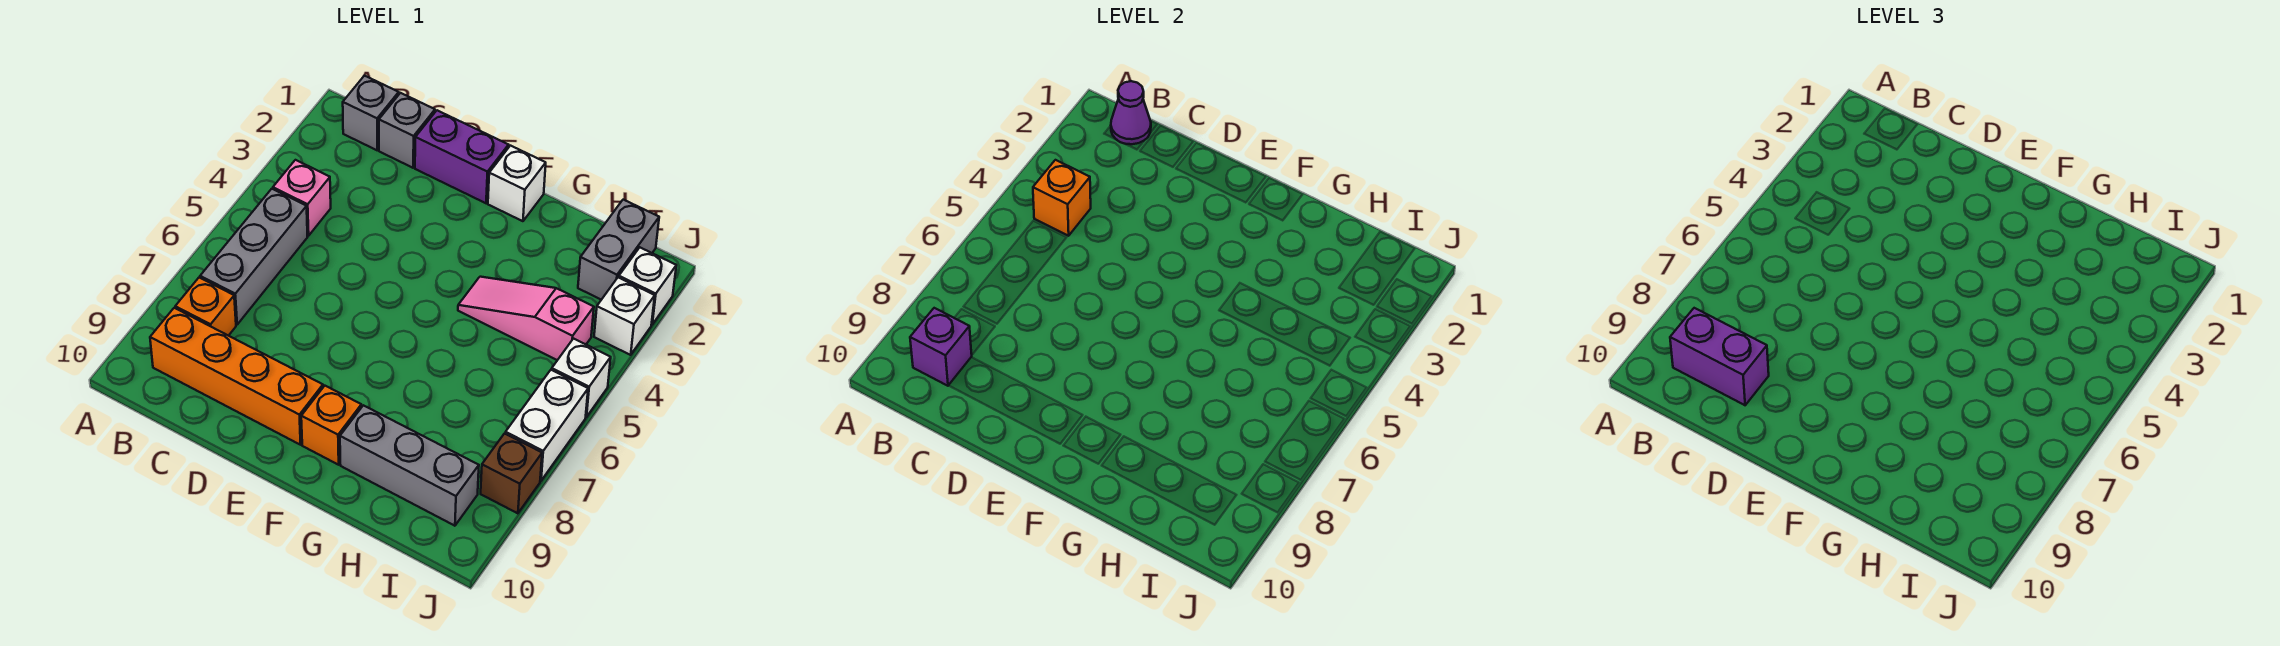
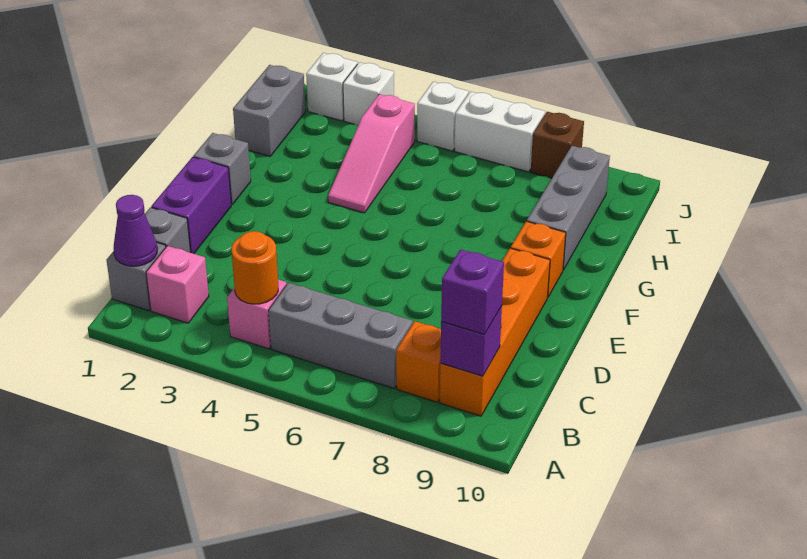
none -> pink brick B2 level 1
orange brick B4 level 2 -> orange round brick B4 level 2
purple brick B9:C9 level 3 -> purple brick B9 level 3
white brick F1 level 1 -> grey brick F1 level 1
grey brick I1:I2 level 1 -> grey brick H1:I1 level 1

